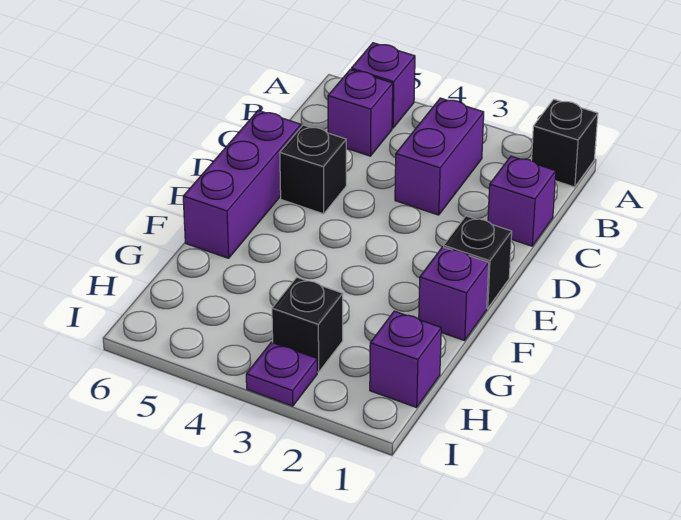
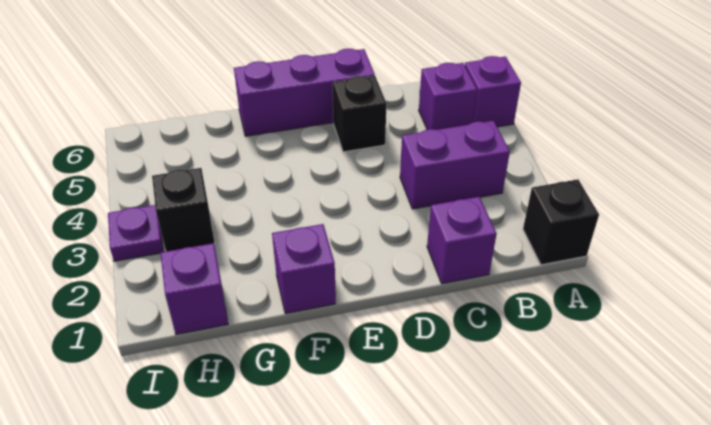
black brick E1 level 1 -> none

